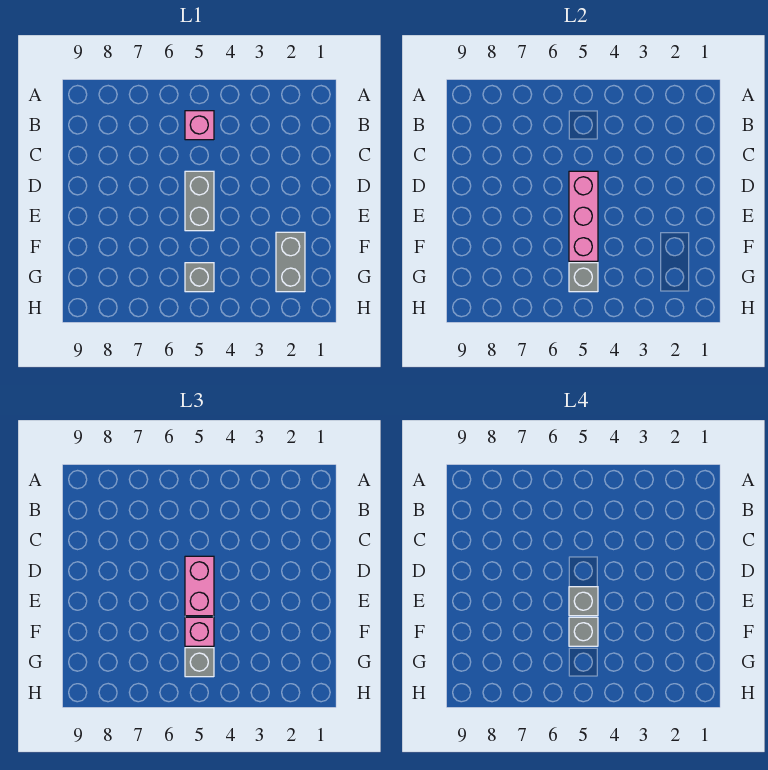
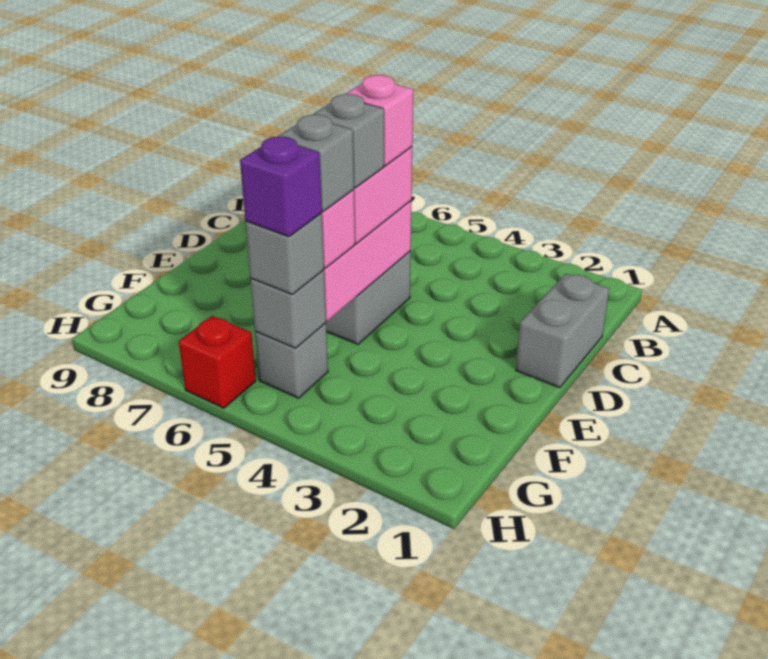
pink brick B5 level 1 -> pink brick D5 level 4
grey brick F2:G2 level 1 -> grey brick C1:D1 level 1
none -> purple brick G5 level 4
none -> red brick H6 level 1

